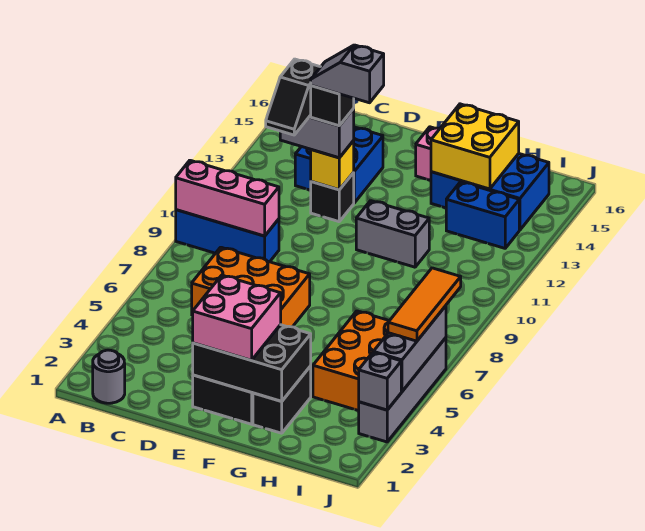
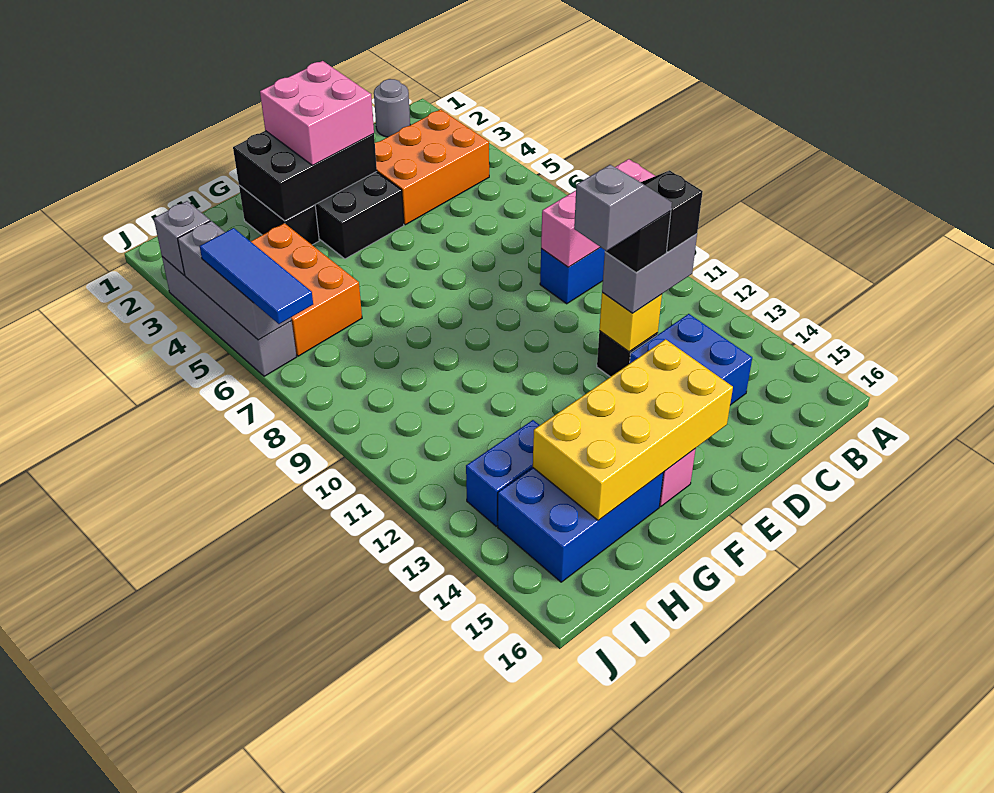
orange brick C6:E7 level 1 -> orange brick B3:D4 level 1
grey brick F11:G11 level 1 -> none
yellow brick G14:H15 level 2 -> yellow brick E14:H15 level 2
orange tile J5:J7 level 3 -> blue tile J5:J7 level 3

